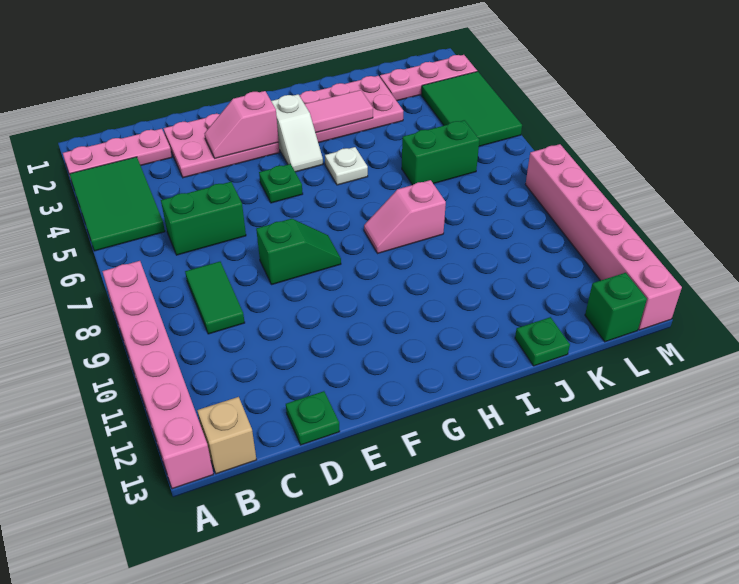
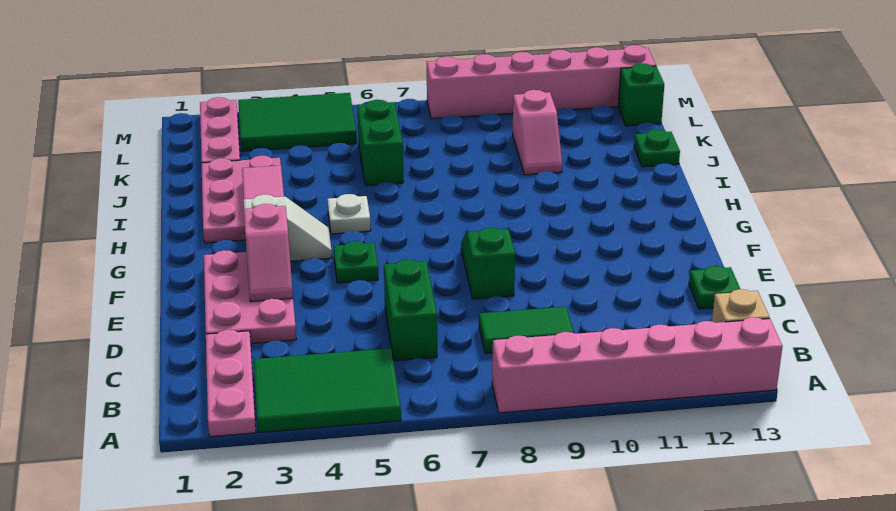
pink slope H8:I8 level 1 top I -> pink slope J10:K10 level 1 top K

